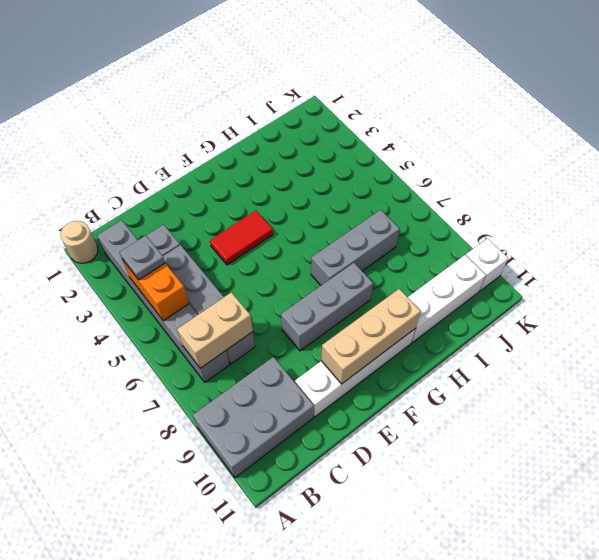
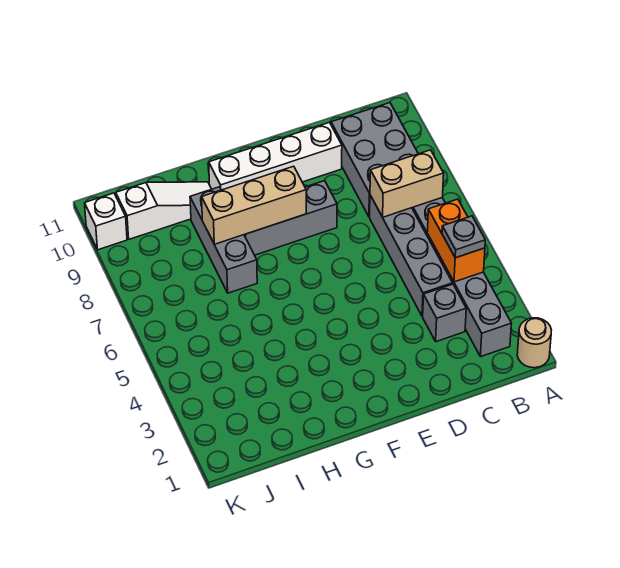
grey brick A9:C10 level 1 -> grey brick B8:C10 level 1
red tile E4:F4 level 1 -> none
tan brick E10:G10 level 2 -> tan brick F8:H8 level 2
grey brick G7:I7 level 1 -> grey brick H7:H9 level 1
white brick H10:J10 level 1 -> white slope H10:J10 level 1 top J

